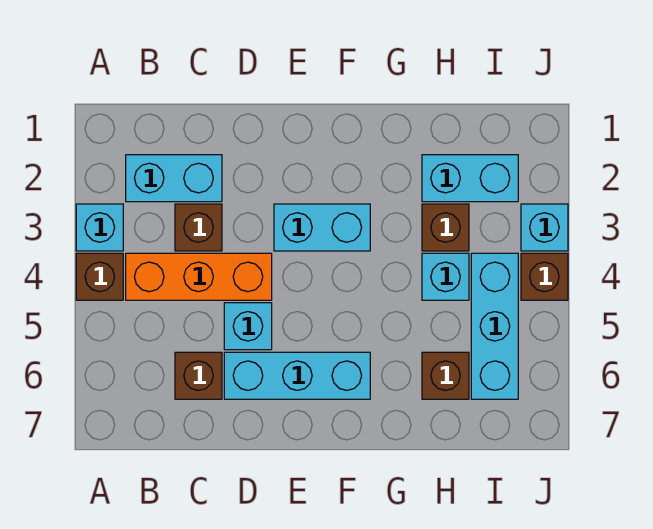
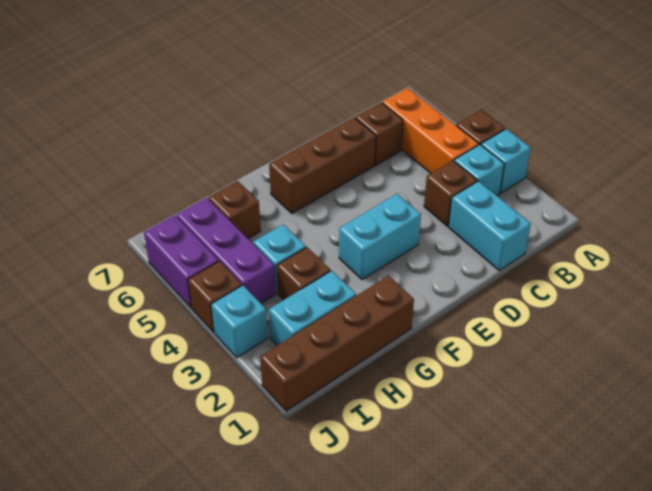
cyan brick B2:C2 level 1 -> cyan brick C1:C2 level 1
orange brick B4:D4 level 1 -> orange brick B4:B6 level 1
cyan brick D5 level 1 -> cyan brick B3 level 1
cyan brick D6:F6 level 1 -> brown brick D6:F6 level 1
none -> brown brick G1:J1 level 1
cyan brick I4:I6 level 1 -> purple brick I4:I6 level 1
none -> purple brick J5:J6 level 1

